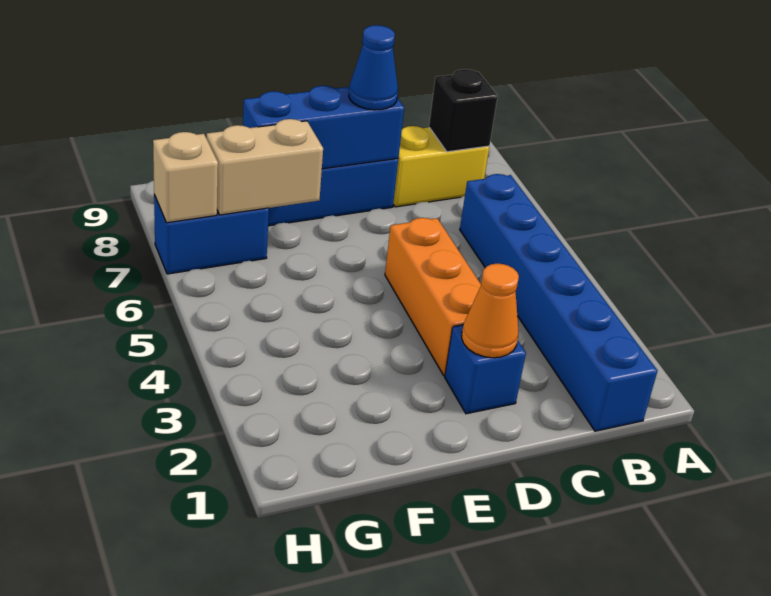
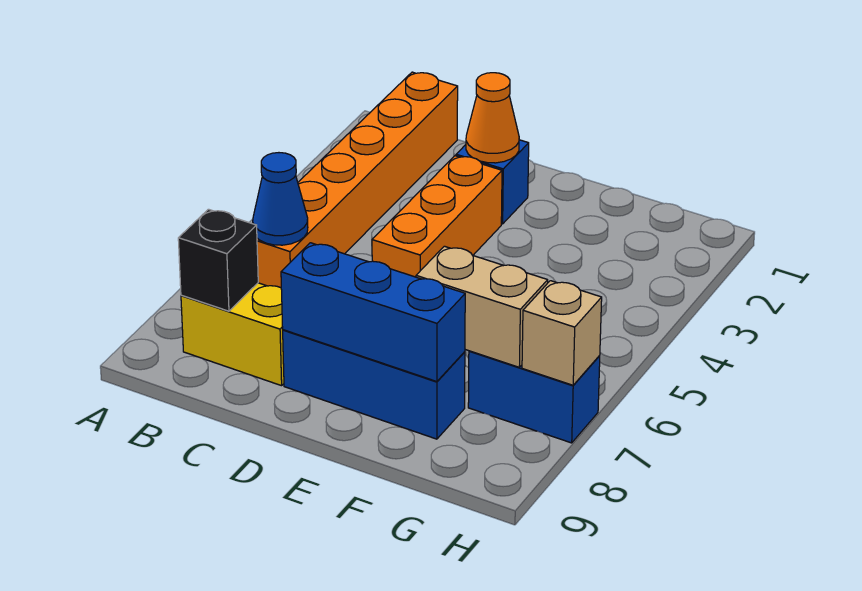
blue brick B1:B6 level 1 -> orange brick B1:B6 level 1
blue cone D8 level 3 -> blue cone B6 level 2

